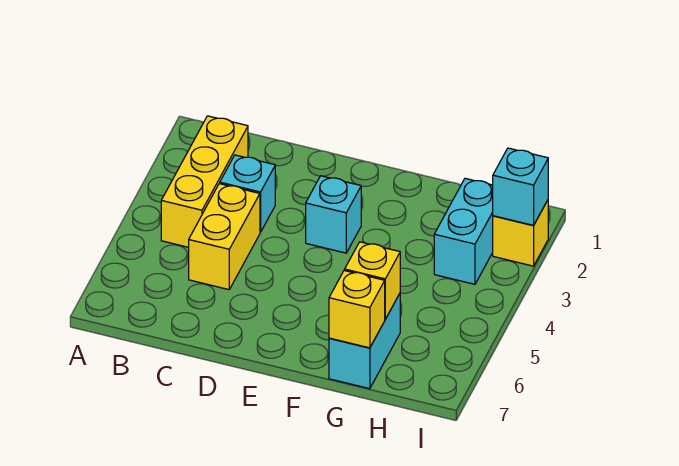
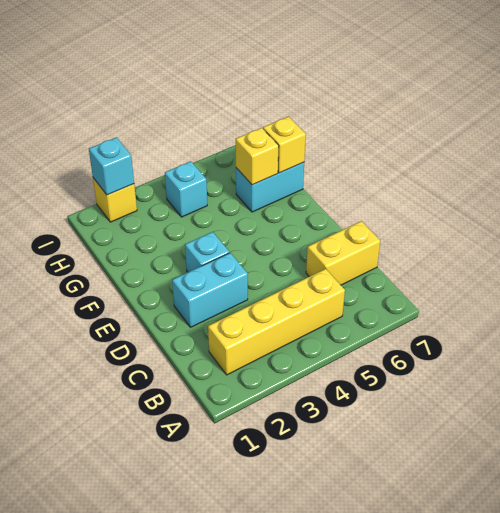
yellow brick B2:B4 level 1 -> yellow brick B2:B5 level 1
cyan brick C3 level 1 -> cyan brick H4 level 1
yellow brick C4:C5 level 1 -> yellow brick C6:C7 level 1
cyan brick H2:H3 level 1 -> cyan brick D2:D3 level 1

